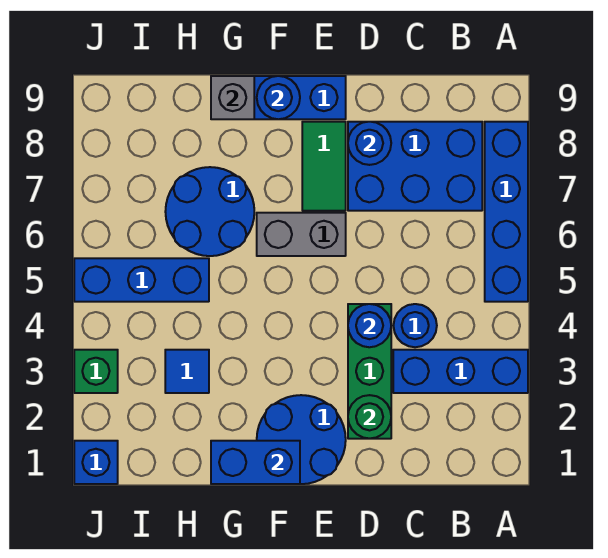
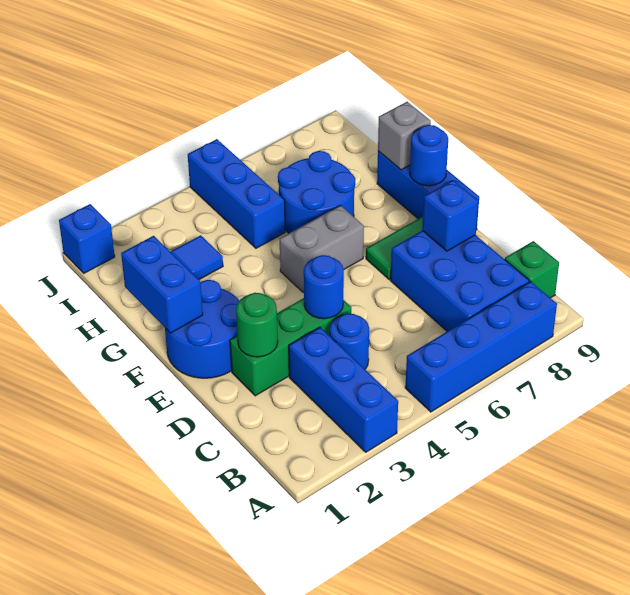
blue round brick D8 level 2 -> blue brick D8 level 2
grey brick E6:F6 level 1 -> grey brick F5:F6 level 1
green brick J3 level 1 -> green brick B9 level 1

